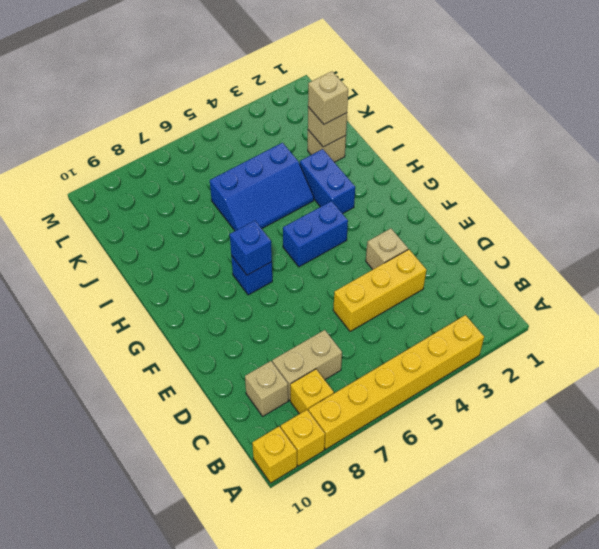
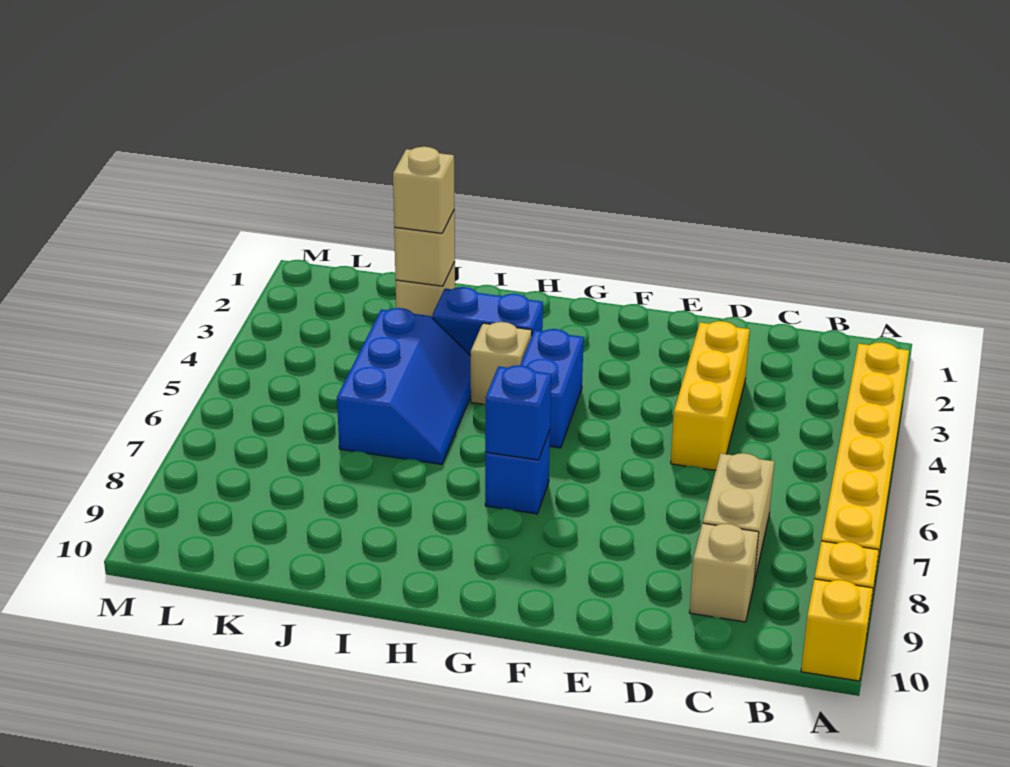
yellow brick B8 level 1 -> none
tan brick E3 level 1 -> tan brick H4 level 1

